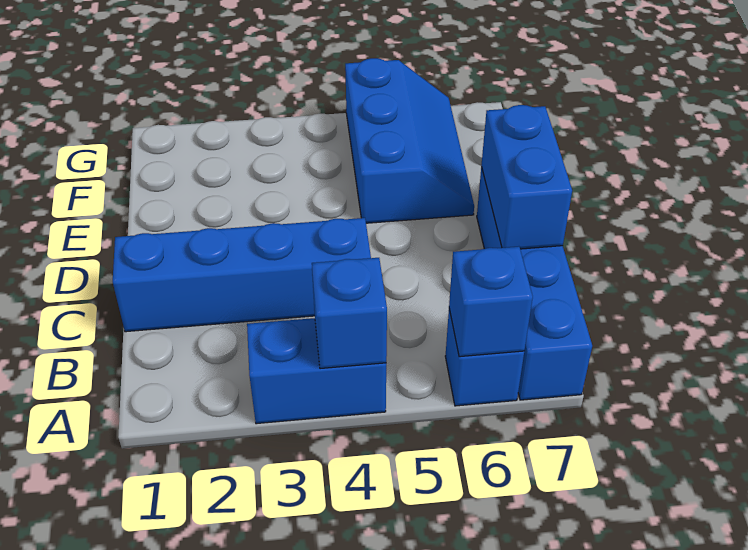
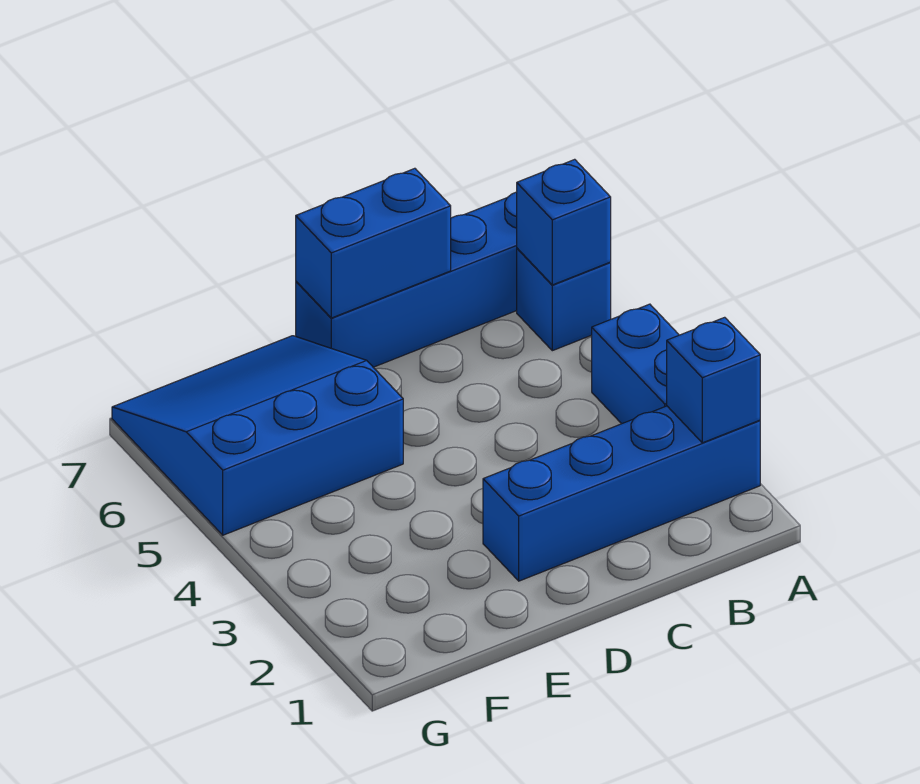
blue brick A4 level 2 -> blue brick A2 level 2
blue brick C1:C4 level 1 -> blue brick A2:D2 level 1
blue slope E5:G6 level 1 top 5 -> blue slope E5:G7 level 1 top 5

